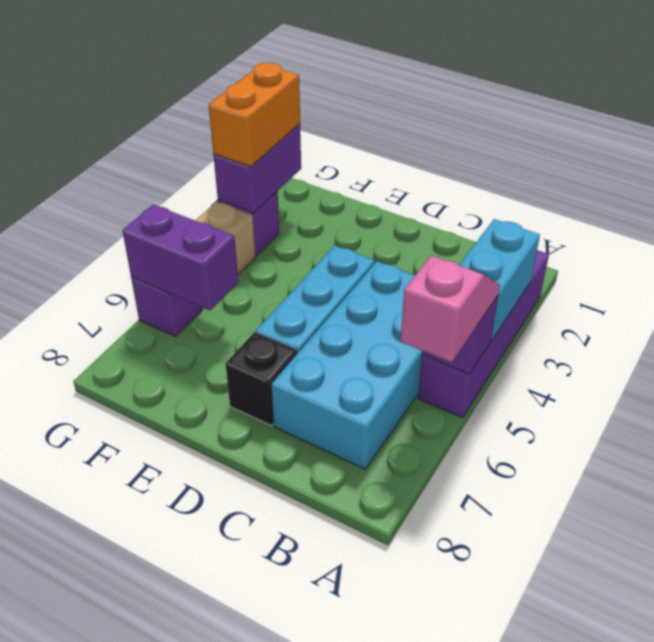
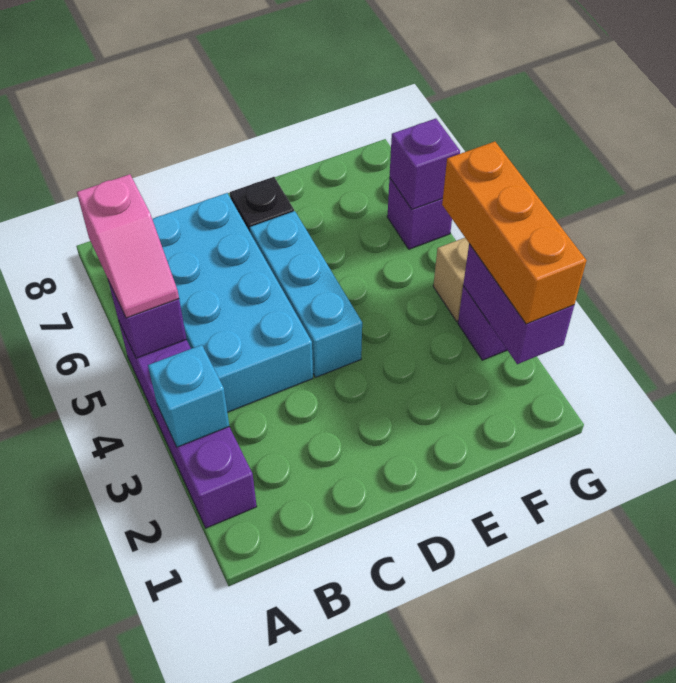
cyan brick A3:A4 level 2 -> cyan brick A3 level 2
purple brick F6:G6 level 2 -> purple brick G6 level 2
orange brick G2:G3 level 3 -> orange brick G2:G4 level 3

